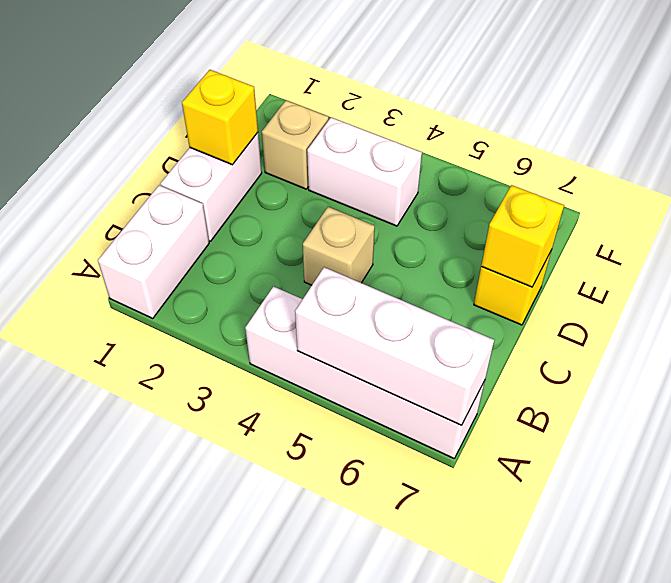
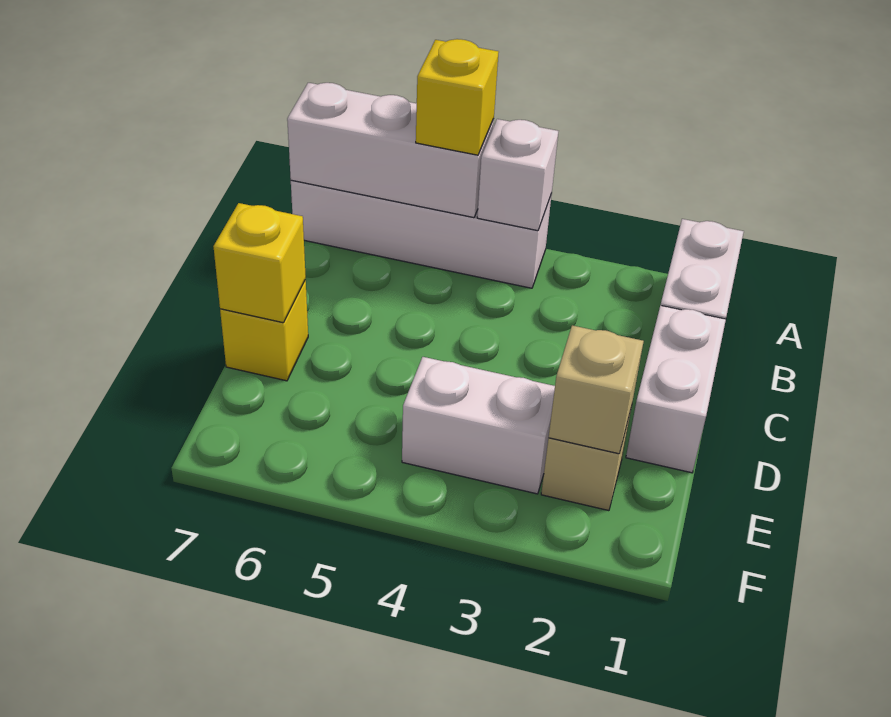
none -> white brick A4 level 2
tan brick C4 level 1 -> tan brick E2 level 2
yellow brick D1 level 2 -> yellow brick A5 level 3

